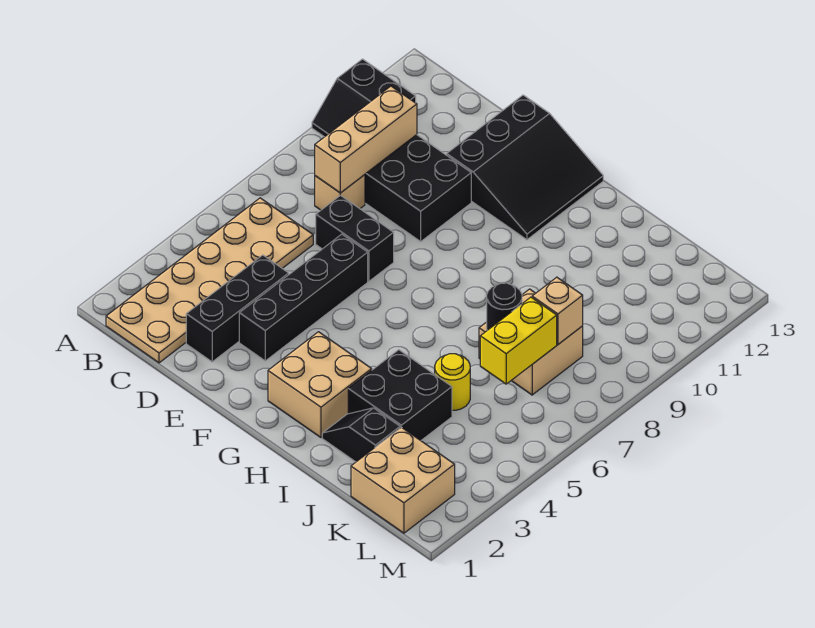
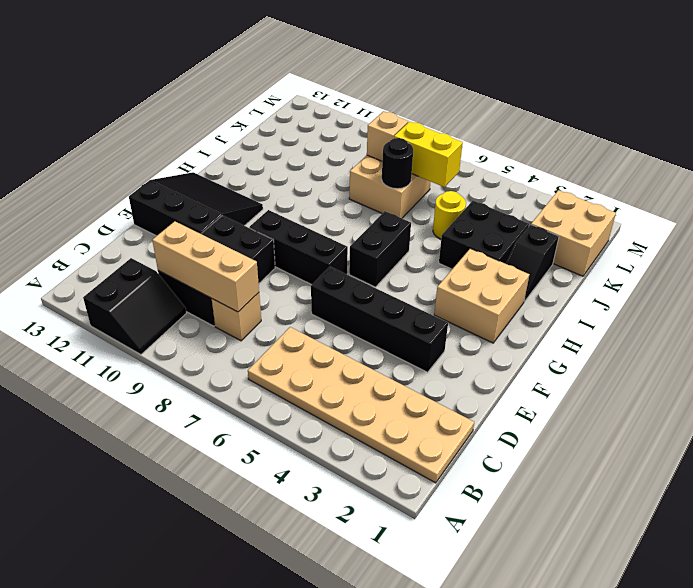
black brick D2:D4 level 1 -> black brick F7:F9 level 1
black brick D7:E7 level 1 -> black brick G6:H6 level 1

